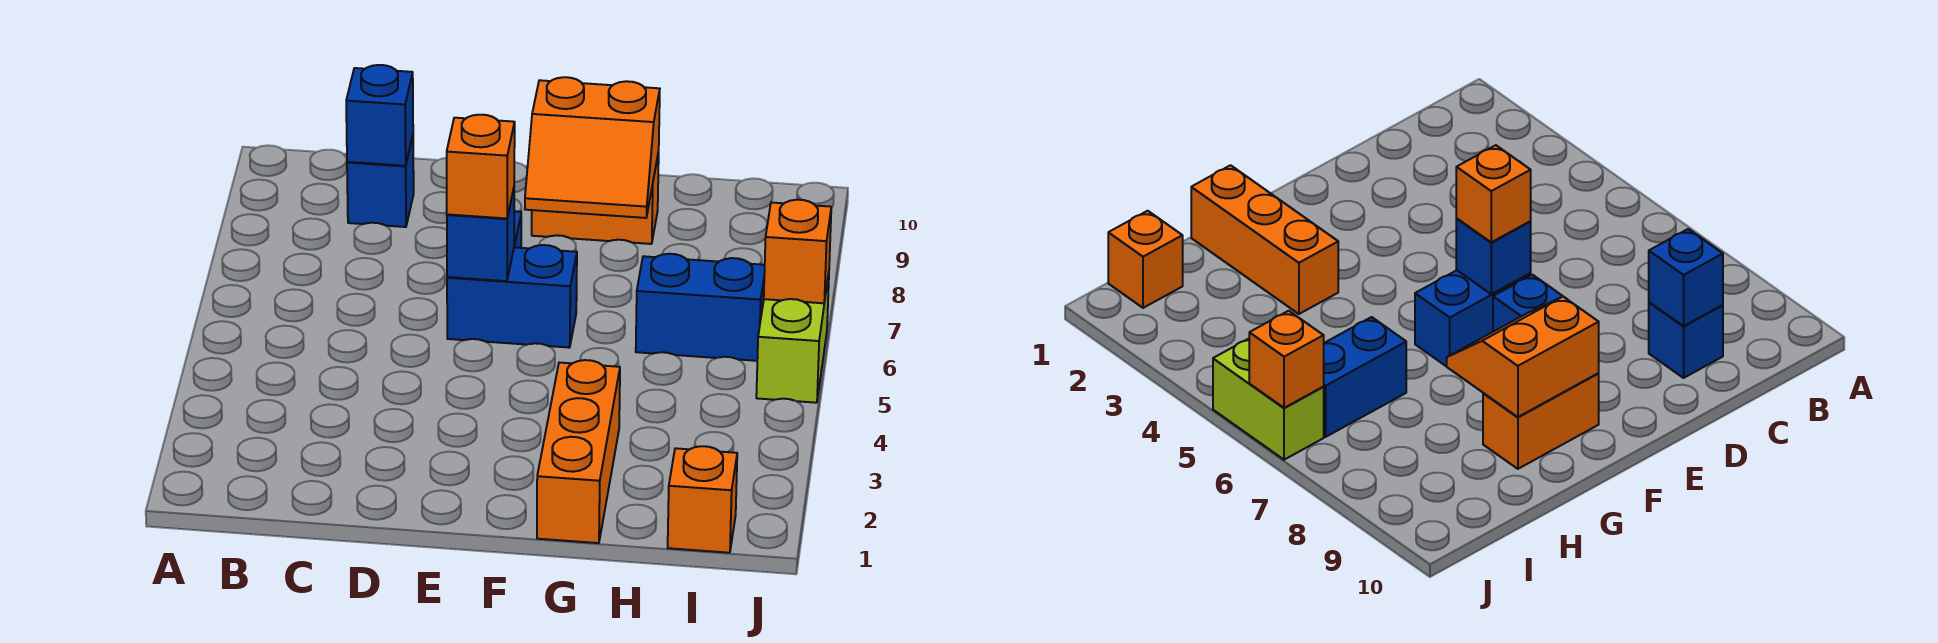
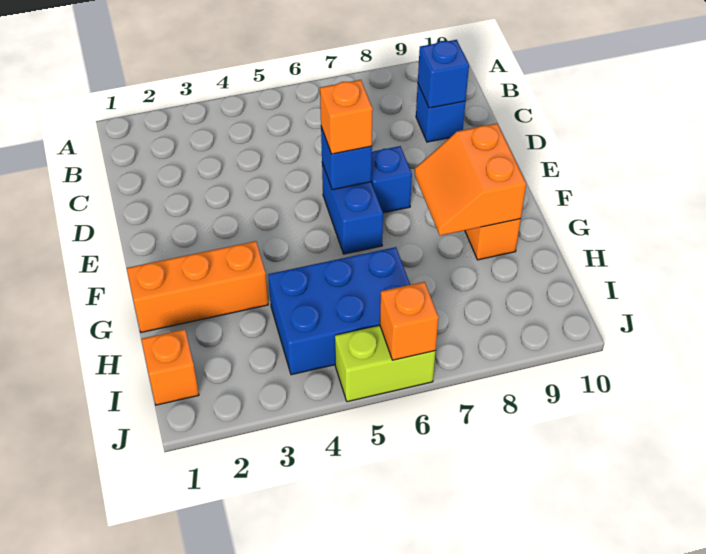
blue brick H6:I6 level 1 -> blue brick H4:I6 level 1

